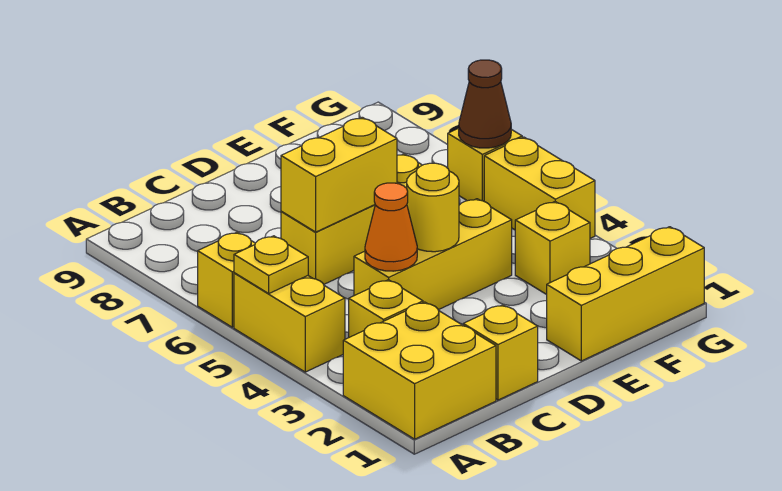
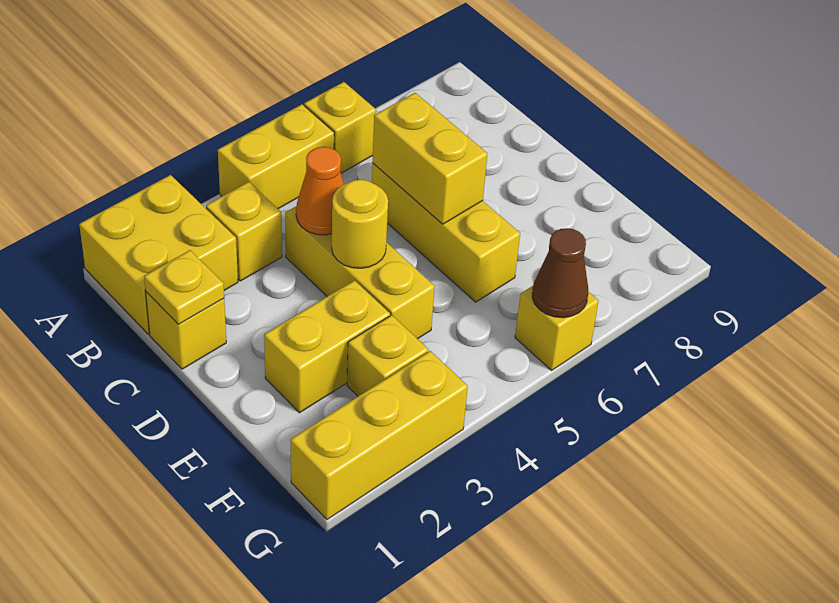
yellow plate A5 level 2 -> yellow plate C1 level 2
yellow brick E1:G1 level 1 -> yellow brick G1:G3 level 1
yellow brick G4:G5 level 1 -> yellow brick E2:E3 level 1

